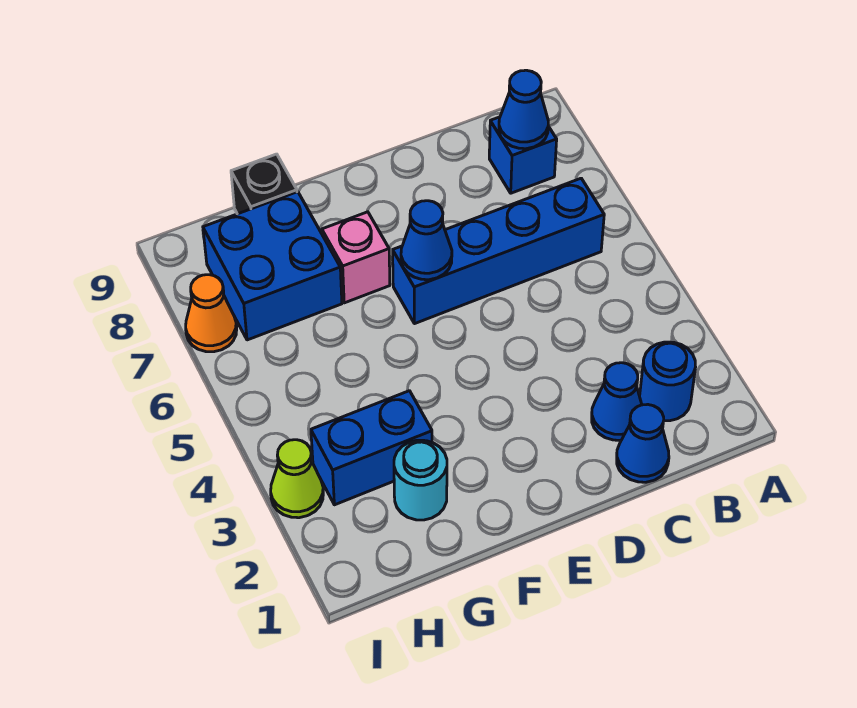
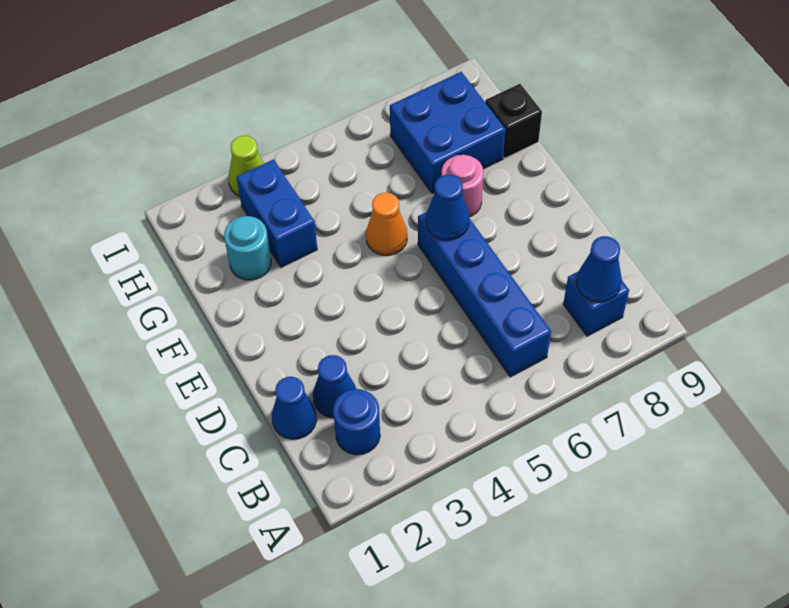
pink brick F7 level 1 -> pink round brick F7 level 1
orange cone I7 level 1 -> orange cone F5 level 1

